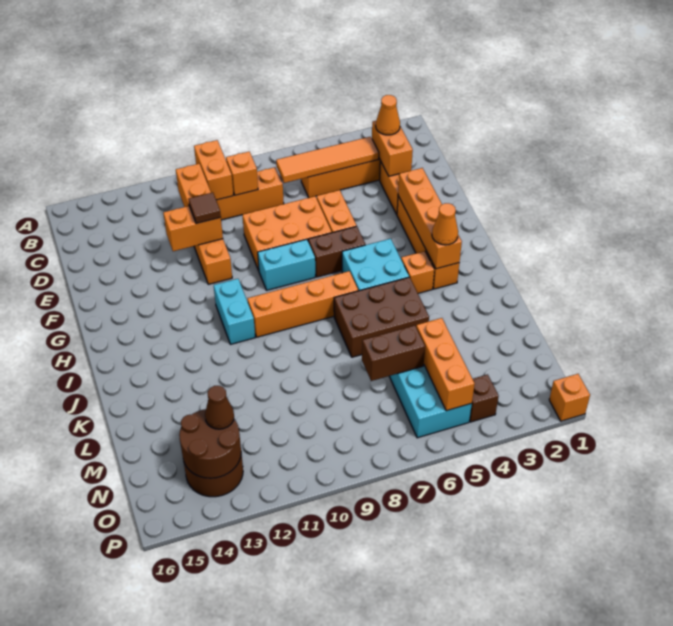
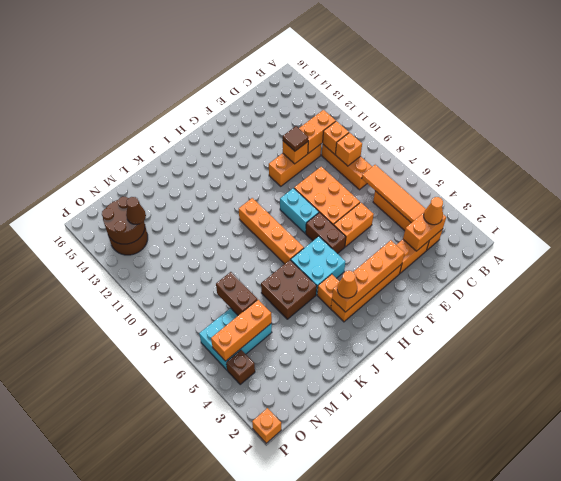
orange brick B10:C10 level 2 -> orange brick C10 level 2
orange brick E11:E12 level 2 -> orange brick E11 level 2
cyan brick H11:I11 level 1 -> none
brown brick J5:K7 level 1 -> brown brick J5:K6 level 1

